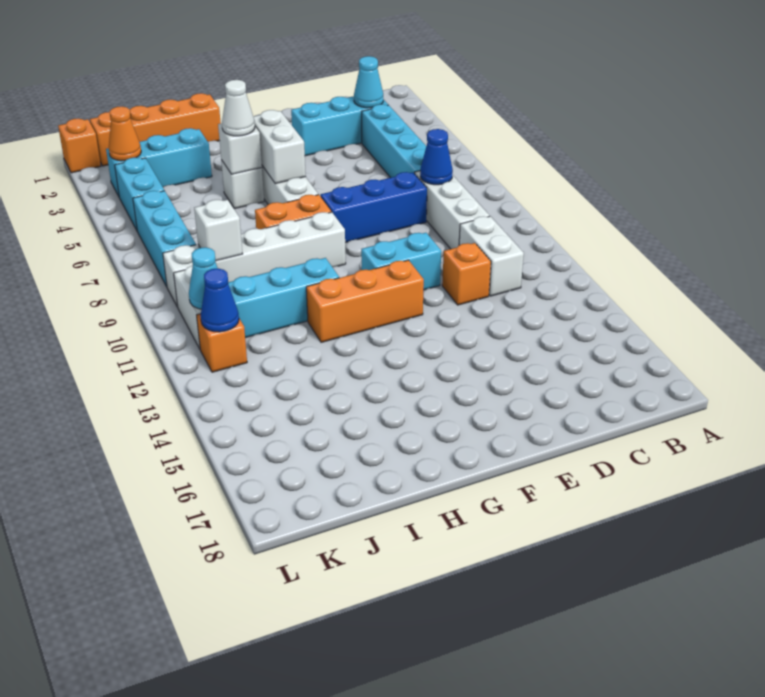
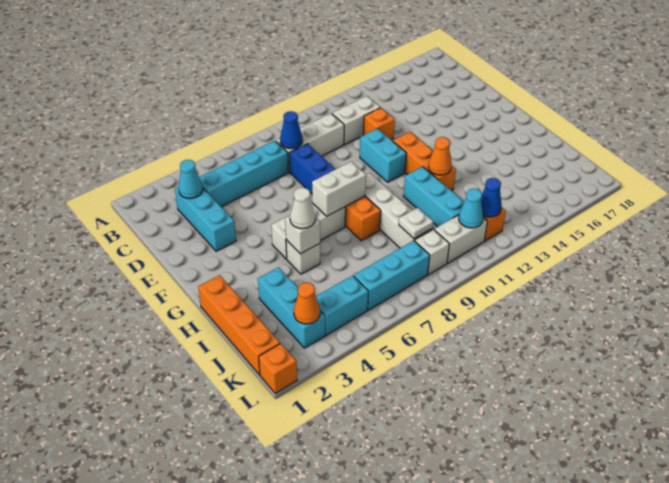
white brick G5:G6 level 2 -> white brick G7:G8 level 2
none -> orange cone H12 level 2
white brick J9 level 2 -> white plate J9 level 2

